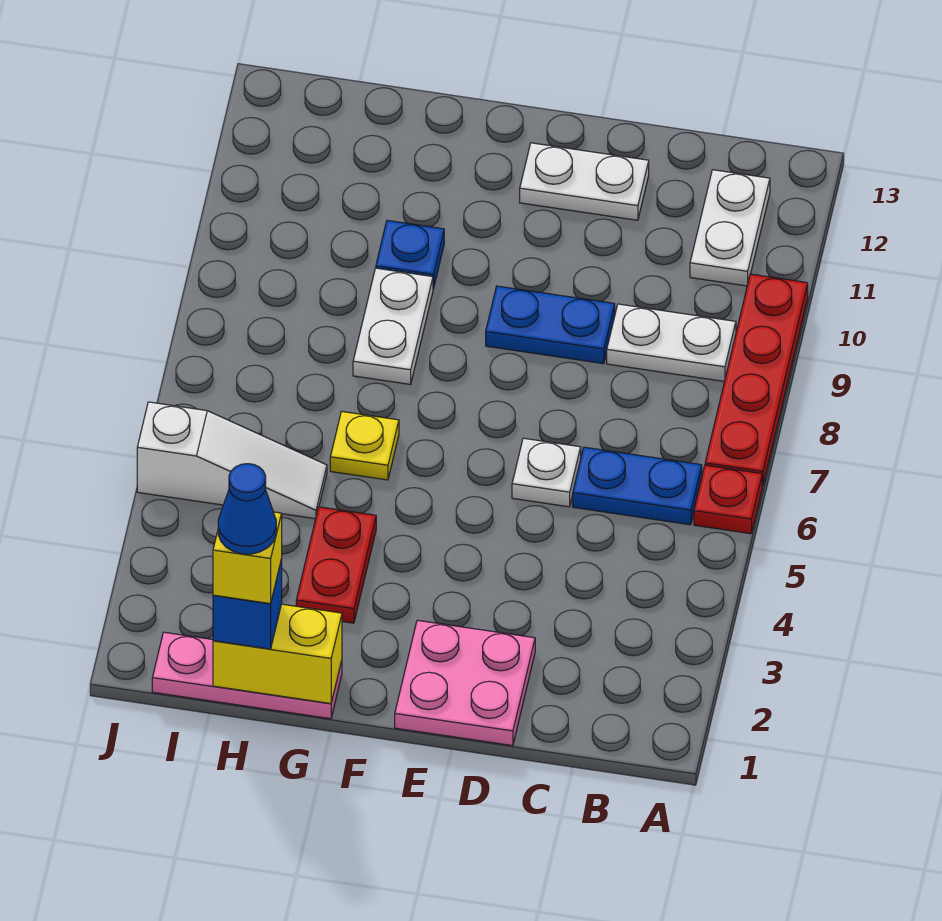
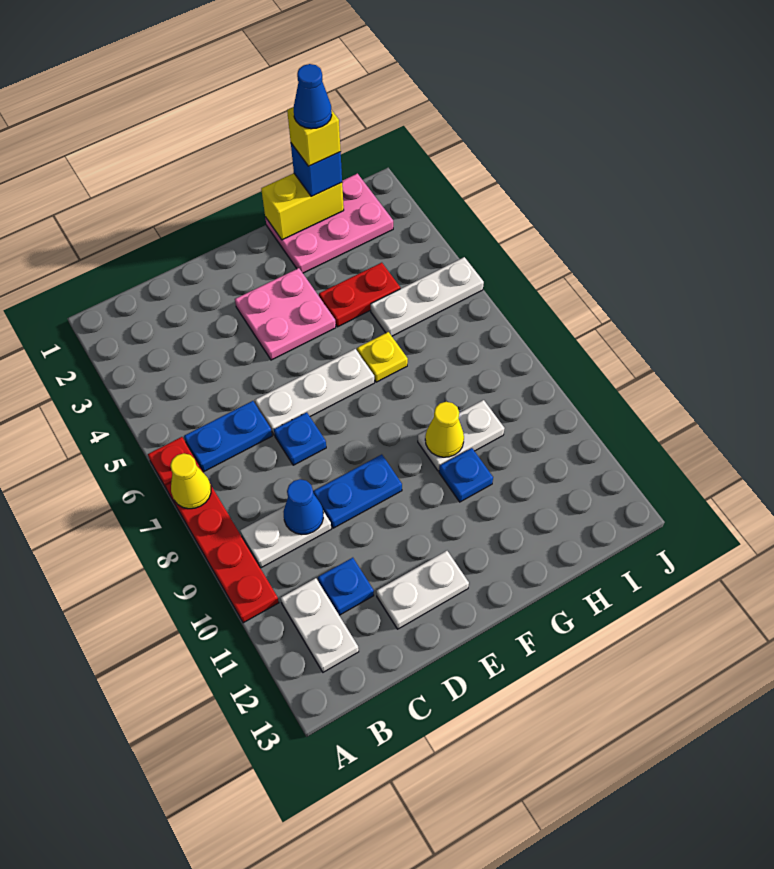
none -> yellow cone A7 level 2
none -> blue cone C9 level 2
none -> blue plate C11 level 1
pink plate D1:E2 level 1 -> pink plate E3:F4 level 1
white plate D6 level 1 -> white plate D6:F6 level 1
none -> blue plate D7 level 1
pink plate G1:I1 level 1 -> pink plate G1:I2 level 1
red plate G3:G4 level 1 -> red plate G4:H4 level 1
white plate G8:G9 level 1 -> white plate G9:H9 level 1
none -> yellow cone G9 level 2
white slope H5:J5 level 1 top J -> white plate H5:J5 level 1

